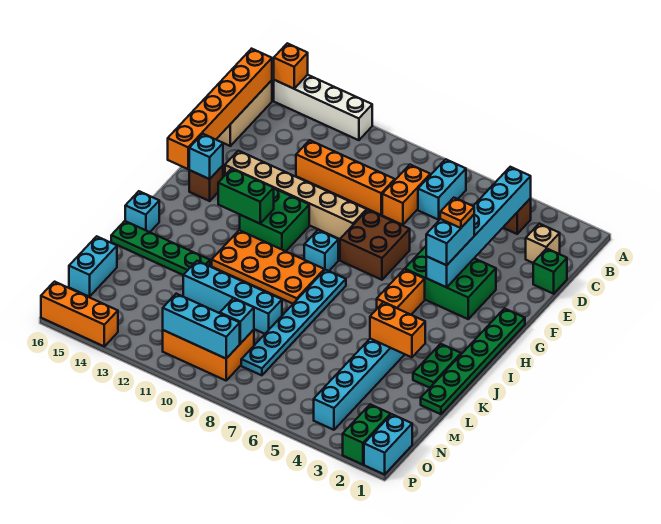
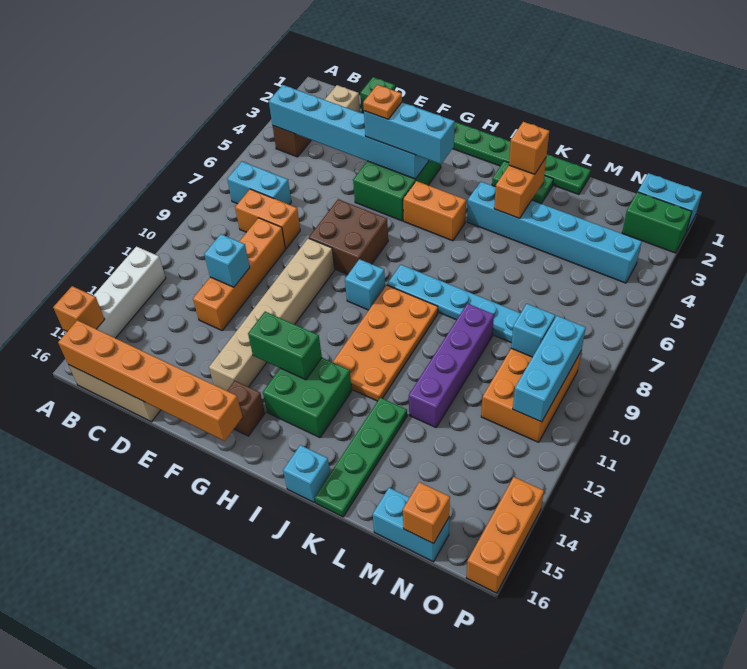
cyan brick F4:G4 level 3 -> cyan brick F4:H4 level 3
green brick G11:H12 level 1 -> green brick H13:I14 level 1
cyan brick G15 level 2 -> cyan brick D11 level 2
green brick H12:H13 level 2 -> green brick G13:H13 level 2
none -> orange brick K3 level 3
cyan brick L9:L12 level 1 -> purple brick L9:L12 level 1
none -> orange brick N16 level 2

